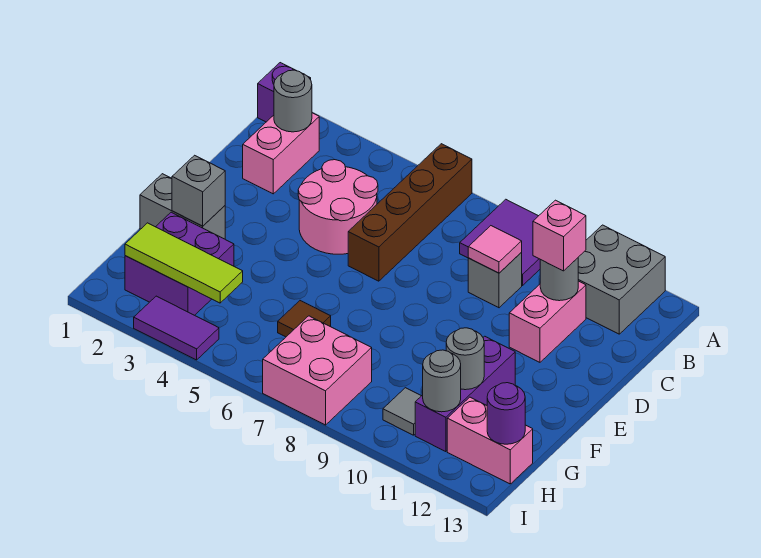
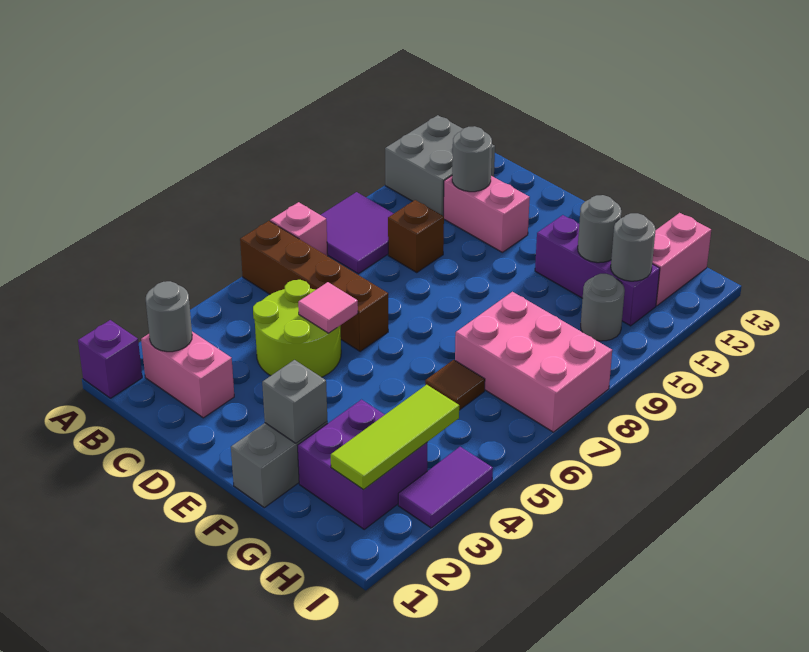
pink round brick C4:D5 level 1 -> lime round brick C4:D5 level 1
grey brick C9 level 1 -> brown brick C9 level 1
pink tile C9 level 2 -> pink tile D5 level 2
pink brick C11 level 3 -> pink brick A7 level 1
pink brick H7:I8 level 1 -> pink brick G7:I8 level 1
grey tile H10 level 1 -> grey round brick H10 level 1
purple round brick H13 level 2 -> none

